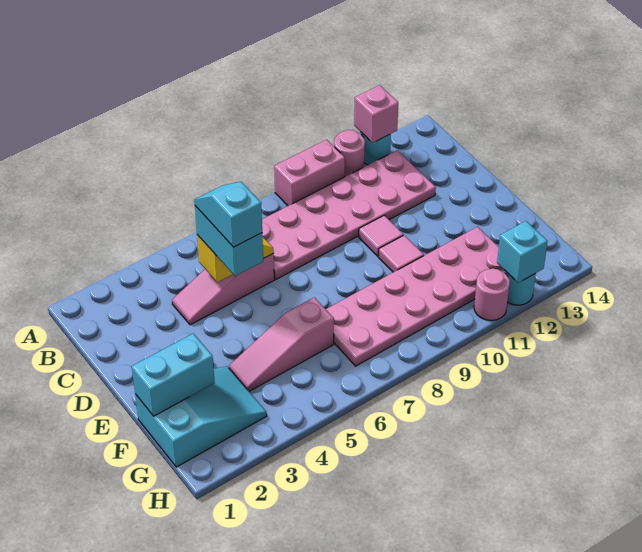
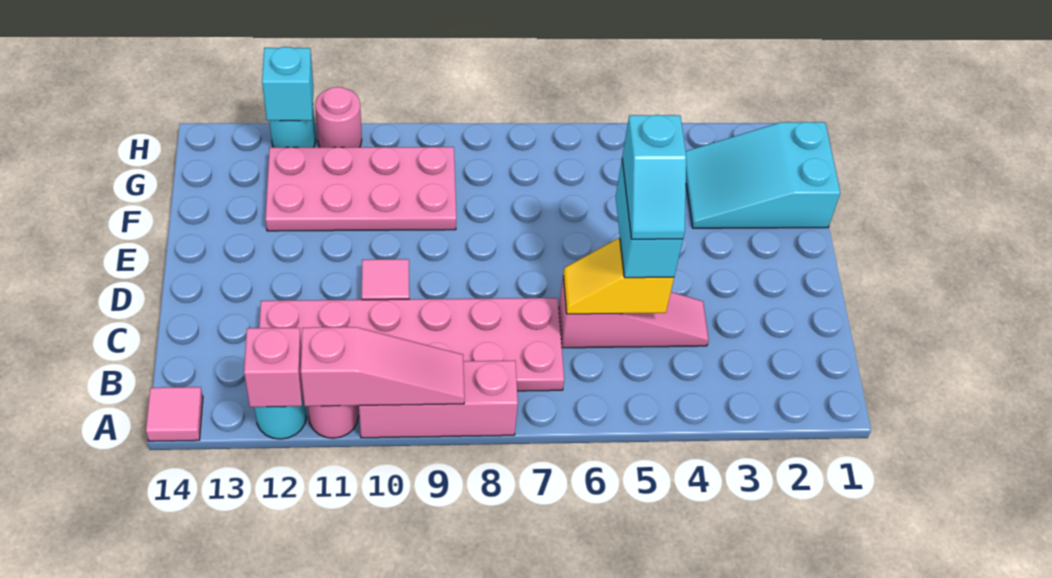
pink brick A9:A10 level 1 -> pink brick A8:A10 level 1
pink tile E10 level 1 -> pink tile A14 level 1
cyan brick F1:F2 level 2 -> none
pink slope F4:F6 level 1 top 6 -> pink slope A9:A11 level 2 top 11
pink plate F7:G12 level 1 -> pink plate F9:G12 level 1

